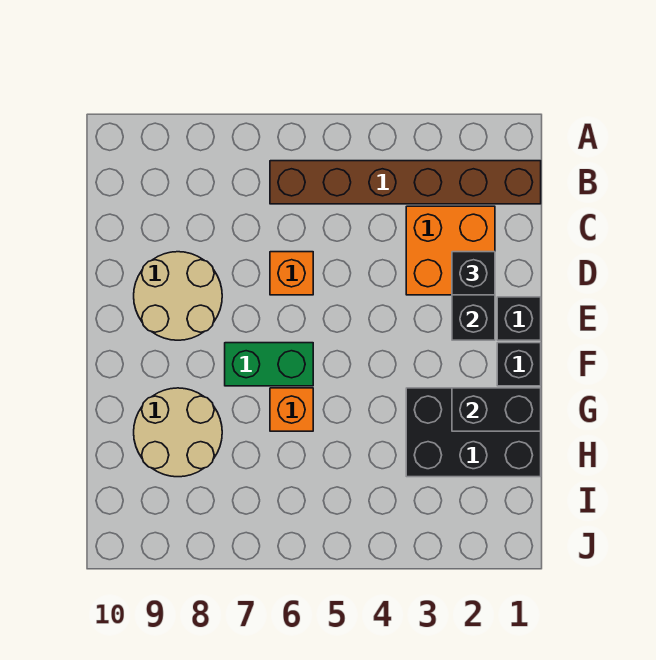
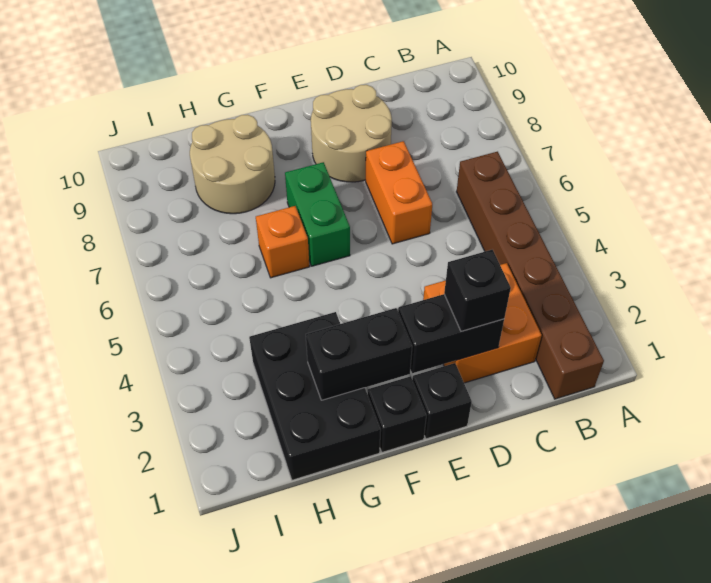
orange brick D6 level 1 -> orange brick D6:D7 level 1
black brick G1:G2 level 2 -> black brick F2:G2 level 2

